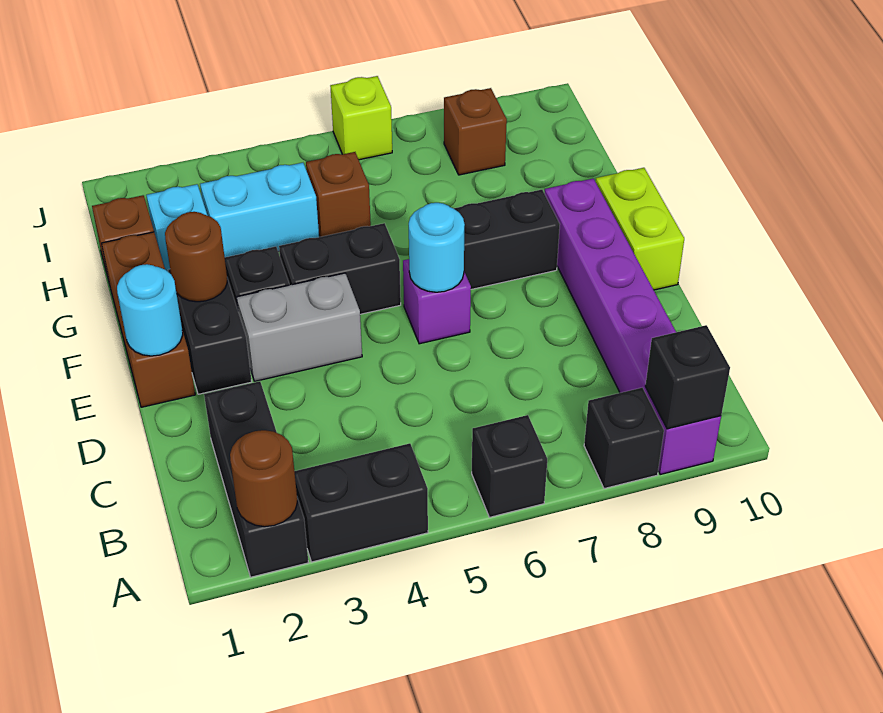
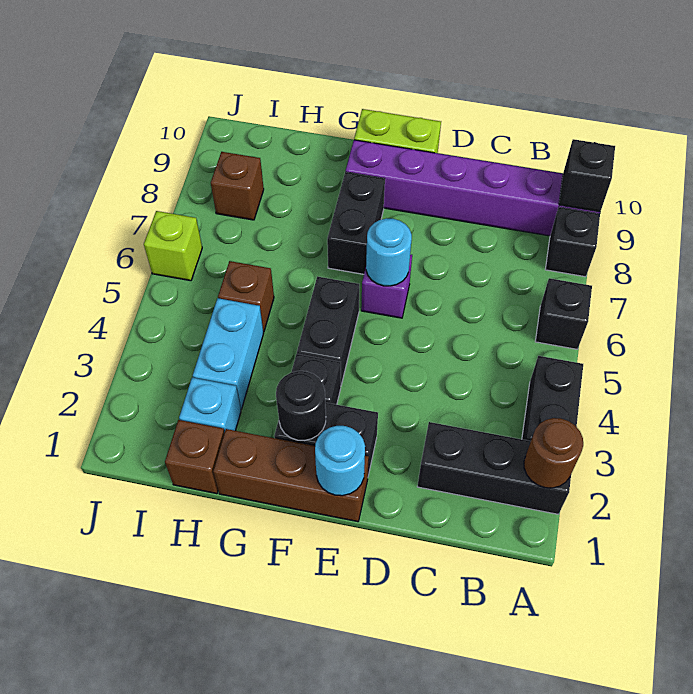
grey brick E3:E4 level 1 -> none
brown round brick F2 level 2 -> black round brick F2 level 2

